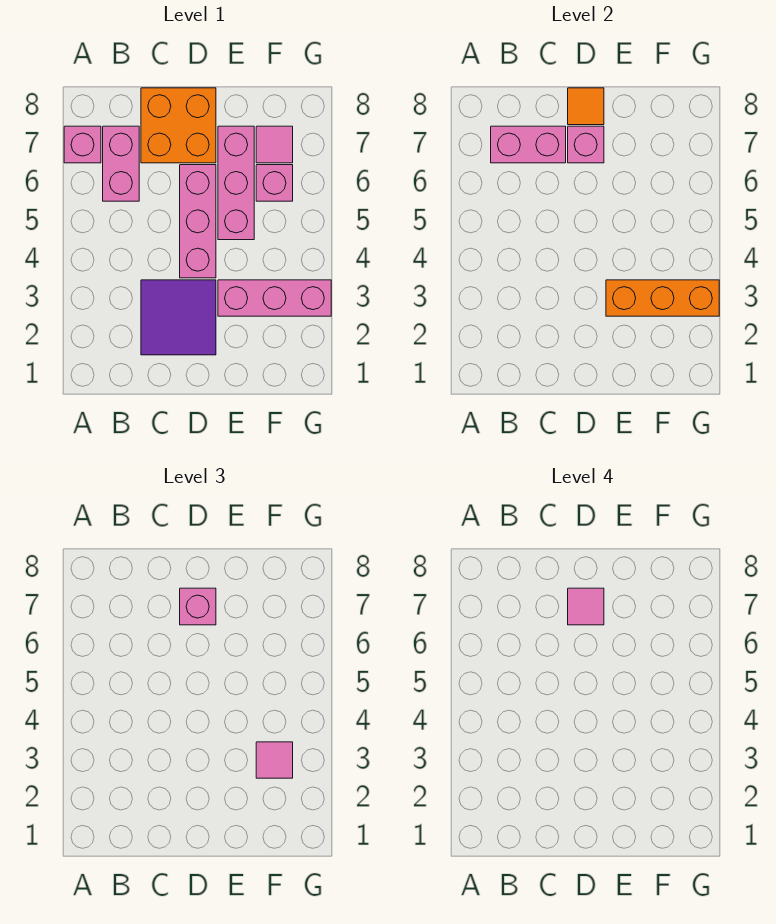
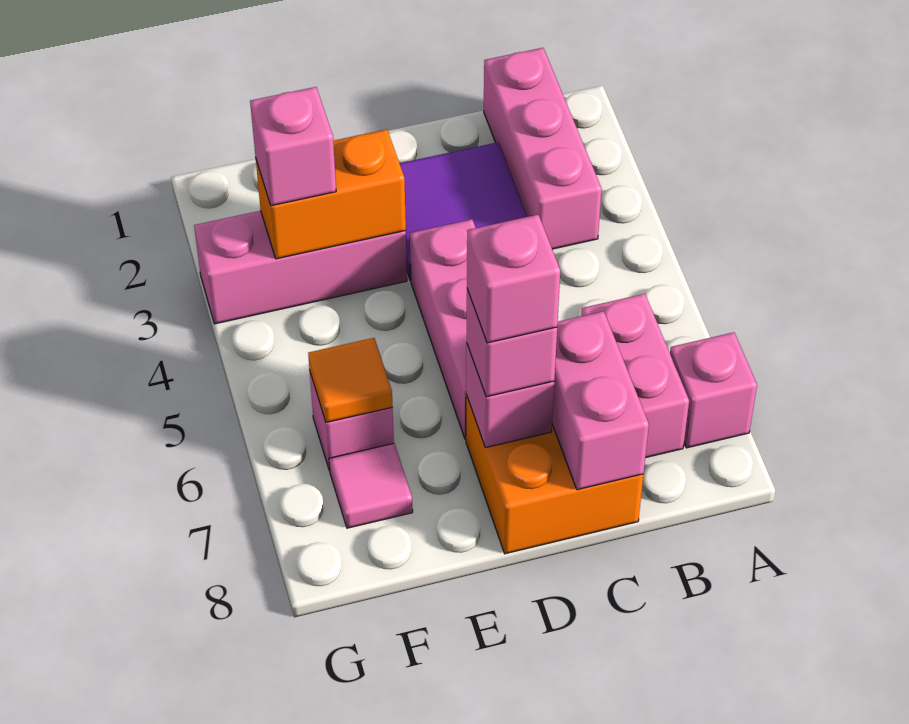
pink brick B7:C7 level 2 -> pink brick C7:C8 level 2
pink tile D7 level 4 -> pink brick D7 level 4
orange tile D8 level 2 -> orange tile F6 level 2
orange brick E3:G3 level 2 -> orange brick E3:F3 level 2
pink brick E5:E7 level 1 -> pink brick B1:B3 level 1
pink tile F3 level 3 -> pink brick F3 level 3

